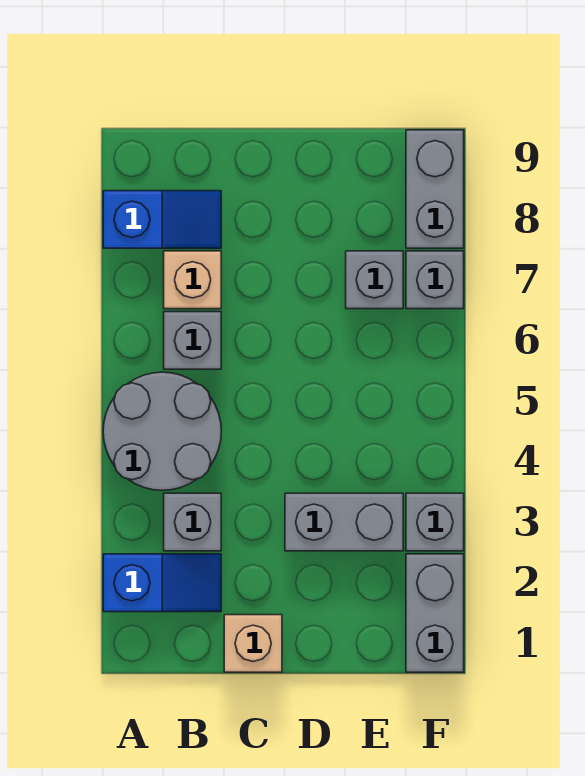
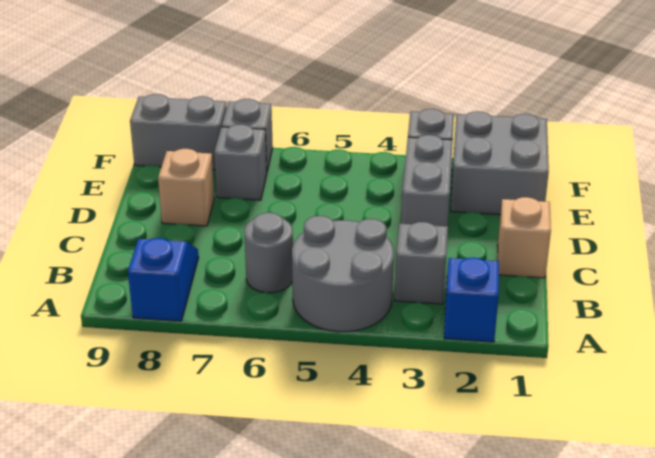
grey brick B6 level 1 -> grey round brick B6 level 1
tan brick B7 level 1 -> tan brick D8 level 1
grey brick F1:F2 level 1 -> grey brick E1:F2 level 1

